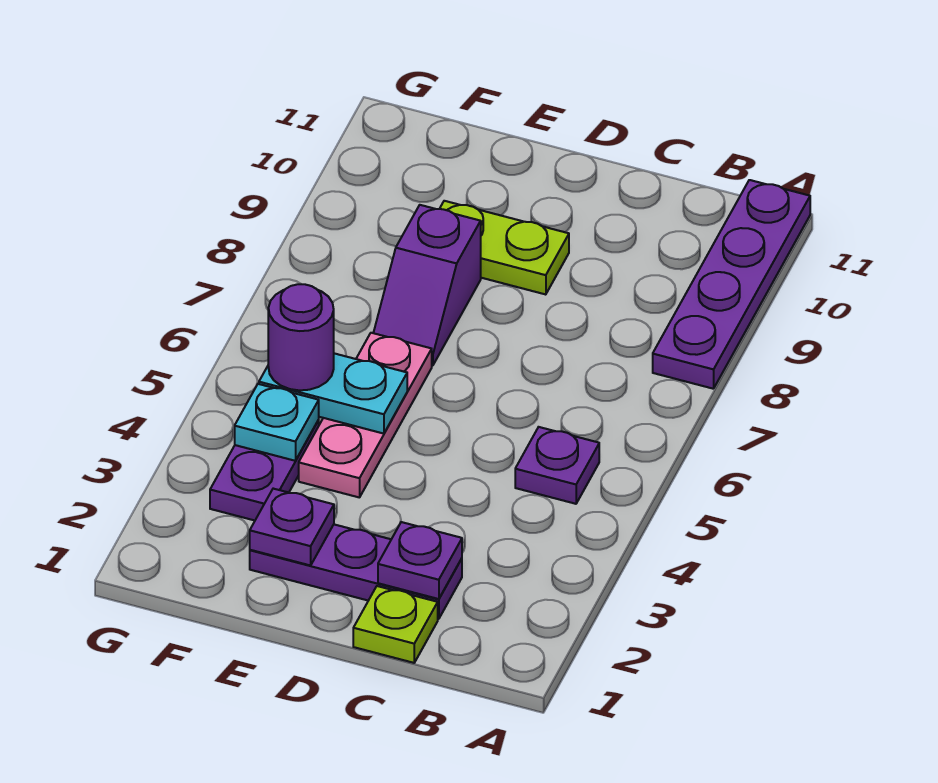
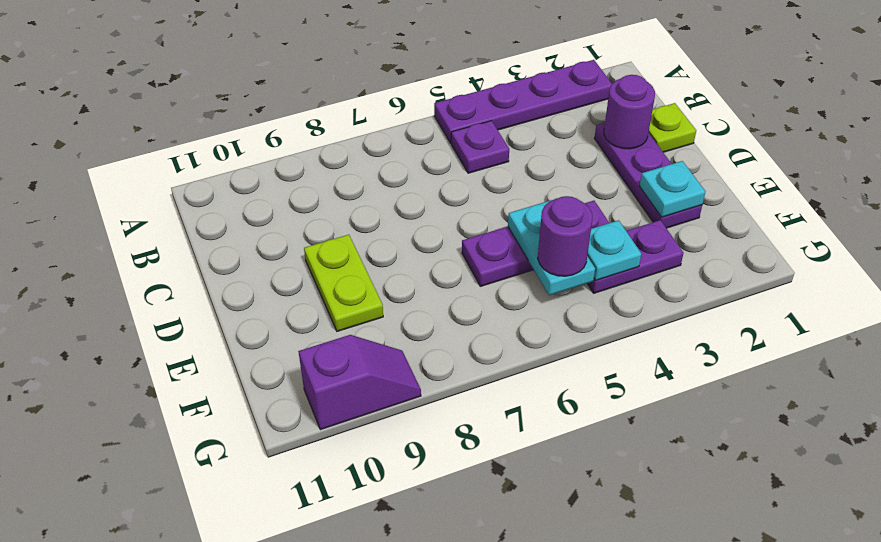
purple plate A8:A11 level 1 -> purple plate A2:A5 level 1
purple plate C2 level 2 -> purple round brick C2 level 2
purple plate E2 level 2 -> cyan plate E2 level 2
pink plate E4:E6 level 1 -> purple plate E4:E6 level 1
purple slope E7:E8 level 1 top 8 -> purple slope G9:G10 level 1 top 10

